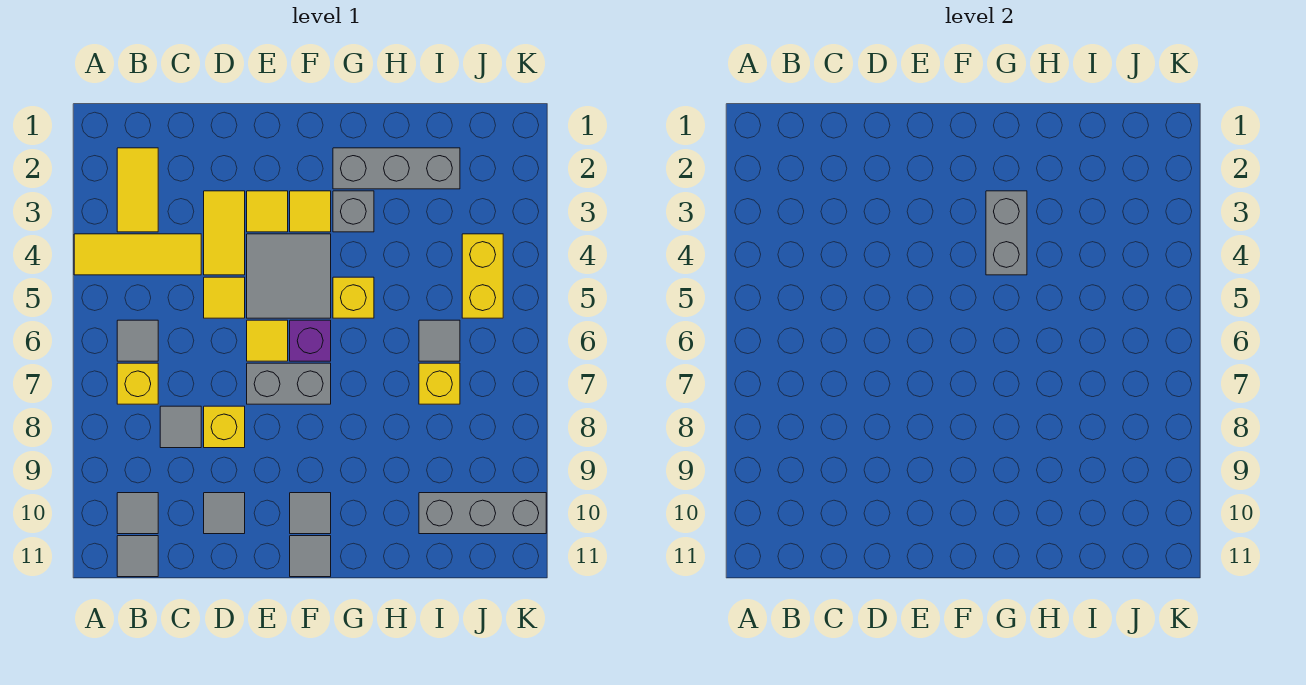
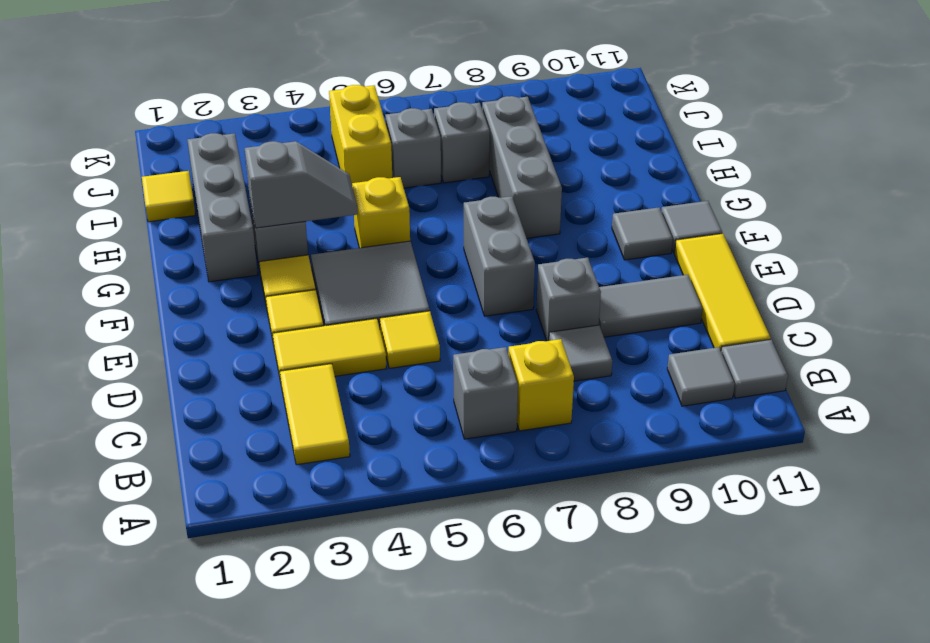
yellow tile A4:C4 level 1 -> yellow tile C11:E11 level 1
yellow tile B2:B3 level 1 -> yellow tile B3:C3 level 1
grey tile B6 level 1 -> grey brick B6 level 1
yellow brick D8 level 1 -> grey brick D8 level 1
grey tile D10 level 1 -> grey tile D9:D10 level 1
yellow tile E6 level 1 -> yellow tile I1 level 1
purple brick F6 level 1 -> none
grey brick G3:G4 level 2 -> grey slope G3:G4 level 2 top 3
grey tile I6 level 1 -> grey brick I6 level 1
yellow brick I7 level 1 -> grey brick I7 level 1
grey brick I10:K10 level 1 -> grey brick G8:I8 level 1
yellow brick J4:J5 level 1 -> yellow brick I5:J5 level 1

